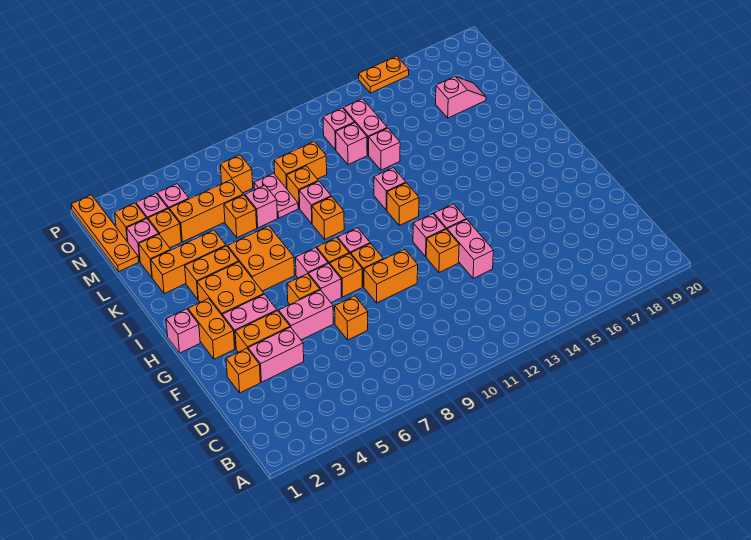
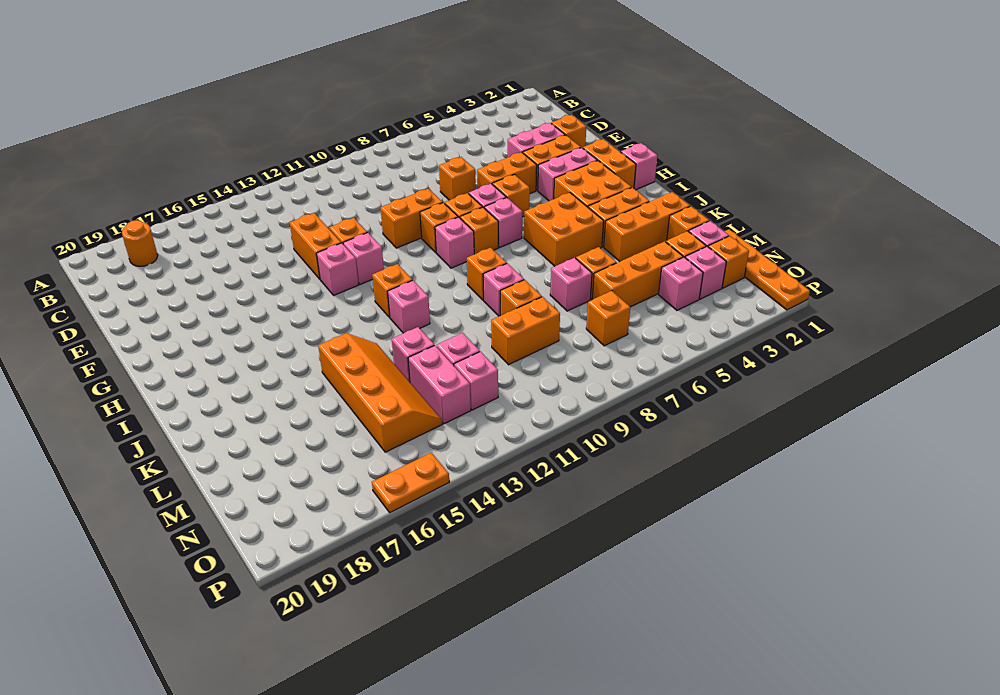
none -> orange round brick B18 level 1
pink brick E13:F13 level 1 -> orange brick E13:F13 level 1
pink brick F5:F6 level 1 -> orange brick F5:F6 level 1
none -> orange slope K14:N15 level 1 top 15
pink plate L8:M8 level 1 -> none
pink slope M17:M18 level 1 top 17 -> none

